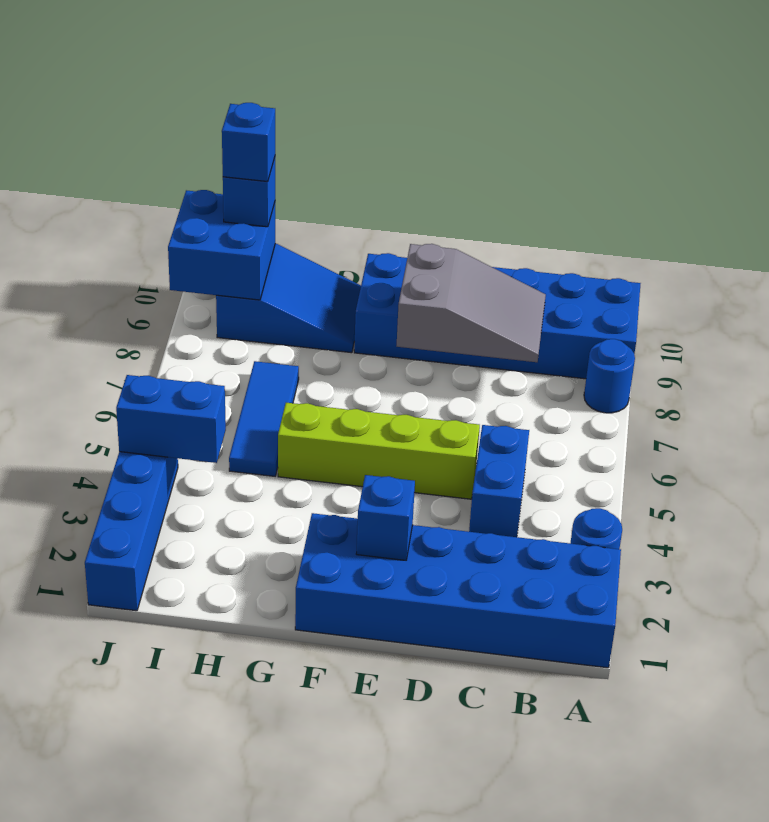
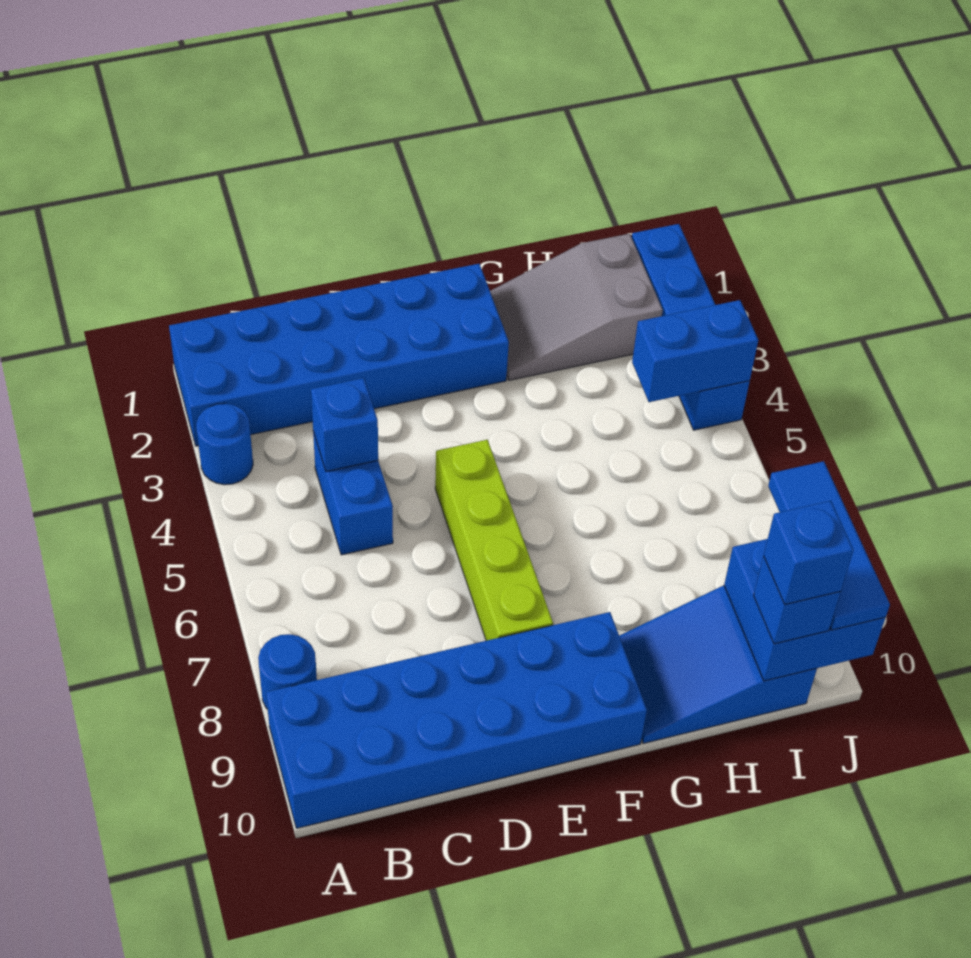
grey slope C8:E9 level 2 top E -> grey slope G1:I2 level 1 top I
lime brick D5:G5 level 1 -> lime brick E5:E8 level 1
blue brick E2 level 2 -> blue brick C4 level 2
blue tile H5:H7 level 1 -> blue tile J8:J10 level 3

